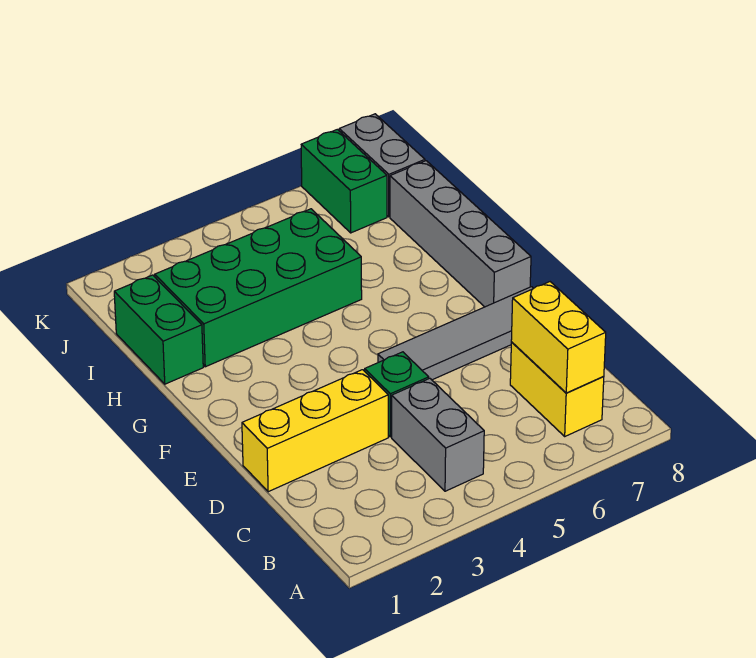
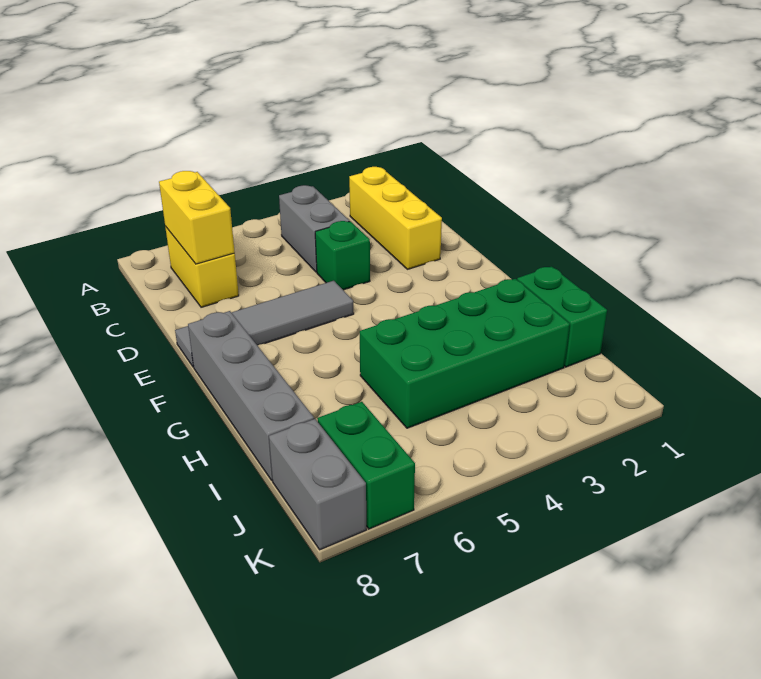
yellow brick D1:D3 level 1 -> yellow brick B2:D2 level 1

